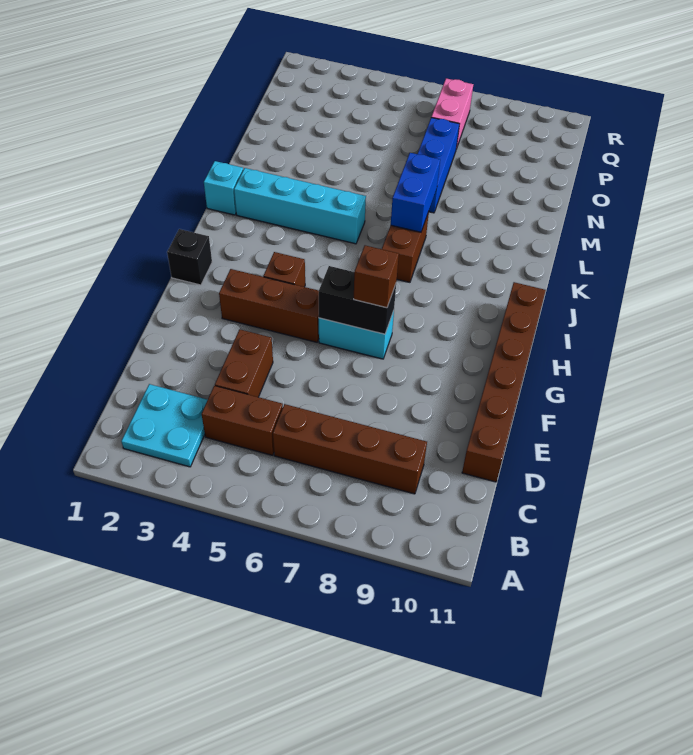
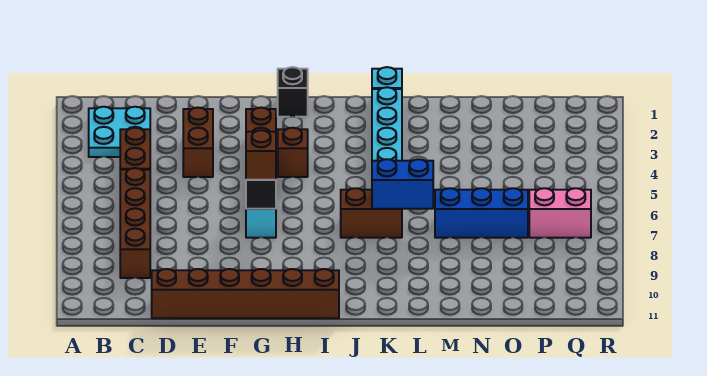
brown brick D4:E4 level 1 -> brown brick E3:E4 level 1

